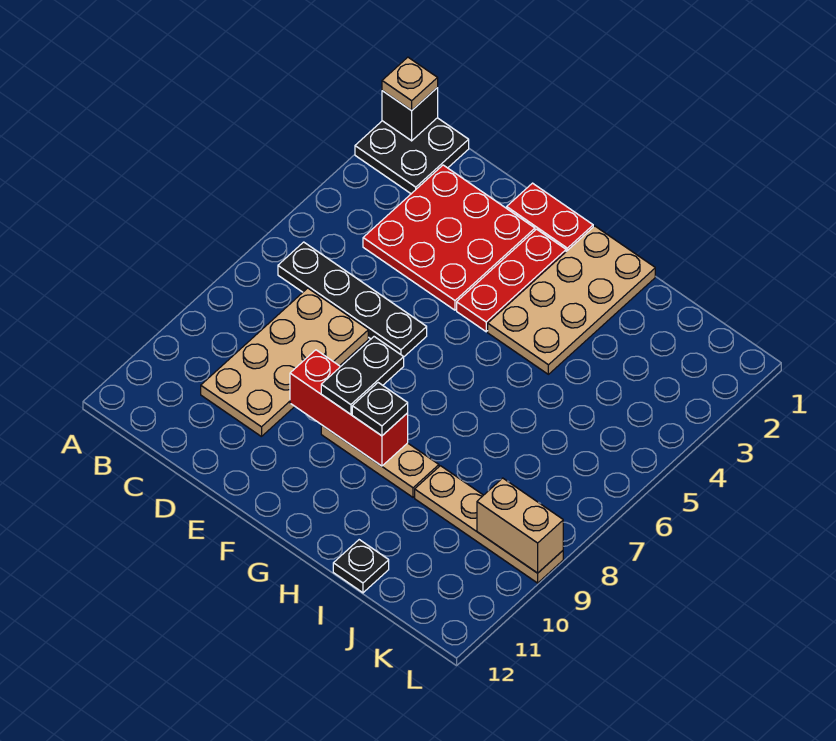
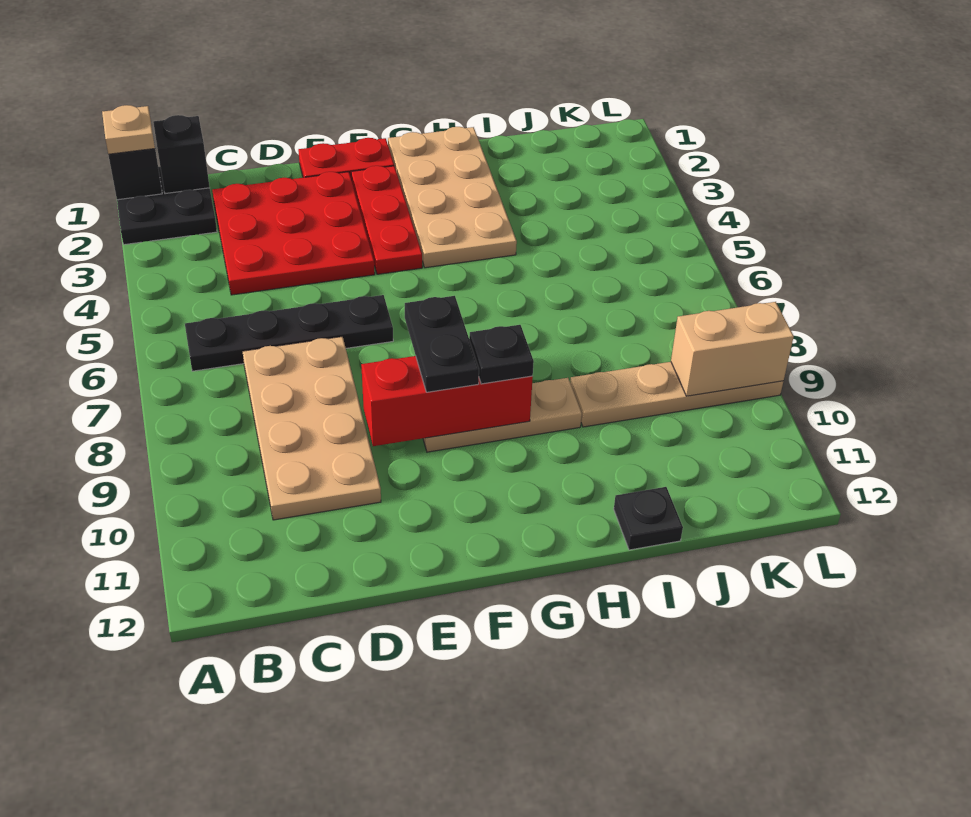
none -> black brick B1 level 2

